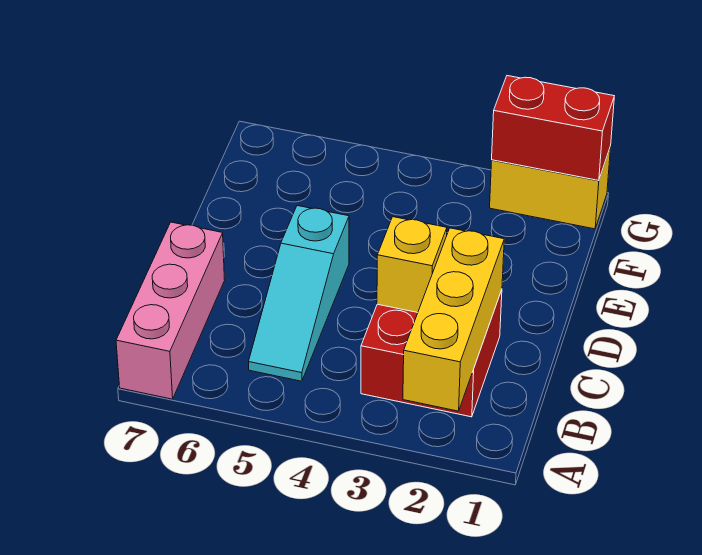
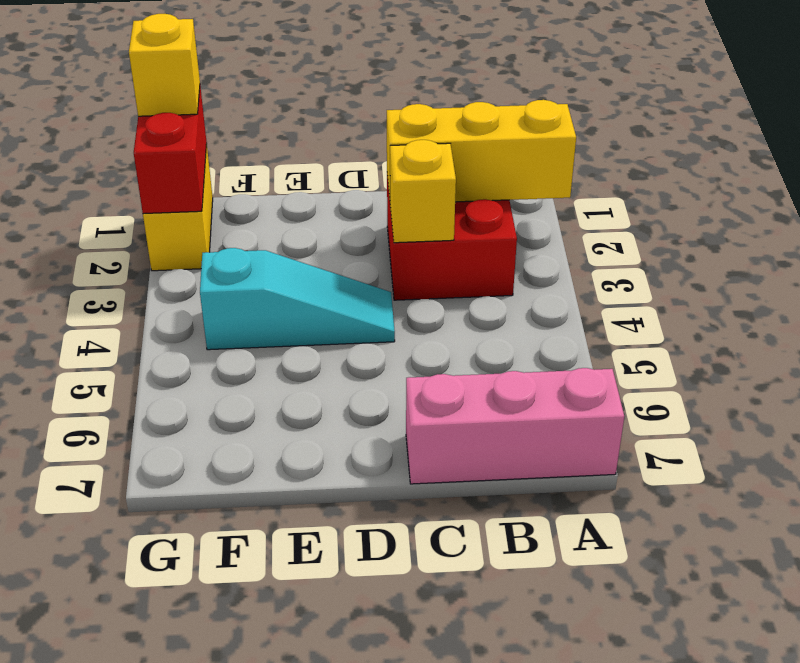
cyan slope B5:D5 level 1 top D -> cyan slope D4:F4 level 1 top F
none -> yellow brick G1 level 3

